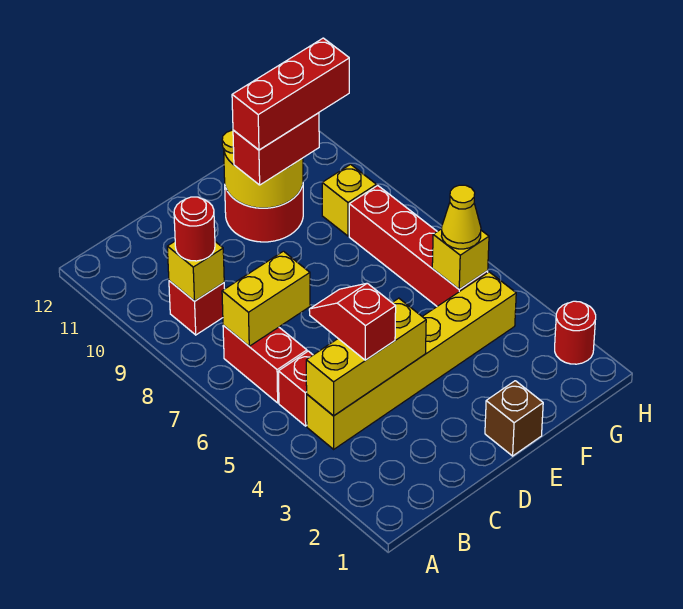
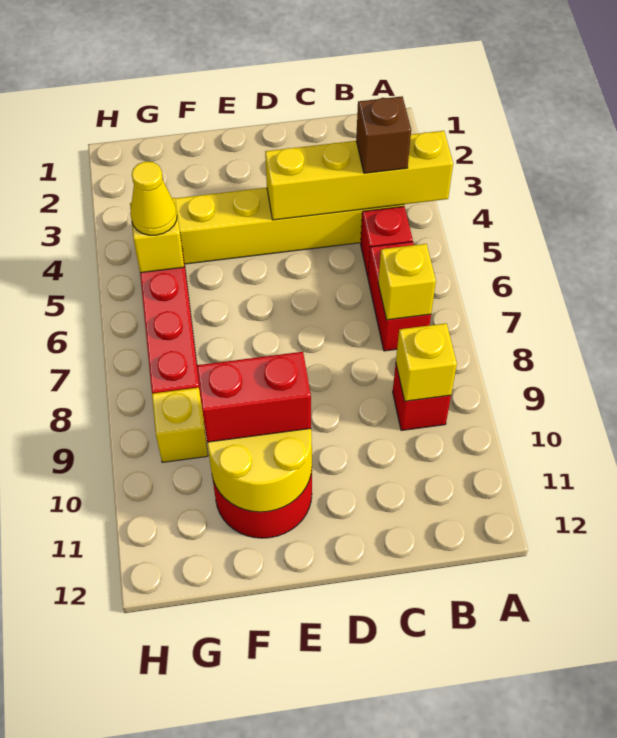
yellow brick B4:D4 level 2 -> yellow brick A4:D4 level 2
yellow brick B7:C7 level 2 -> yellow brick B7 level 2
red round brick B9 level 3 -> none
red slope C4:C5 level 3 top 4 -> none
brown brick E1 level 1 -> brown brick B4 level 3
red brick E10:G10 level 4 -> none
red round brick H2 level 1 -> none

